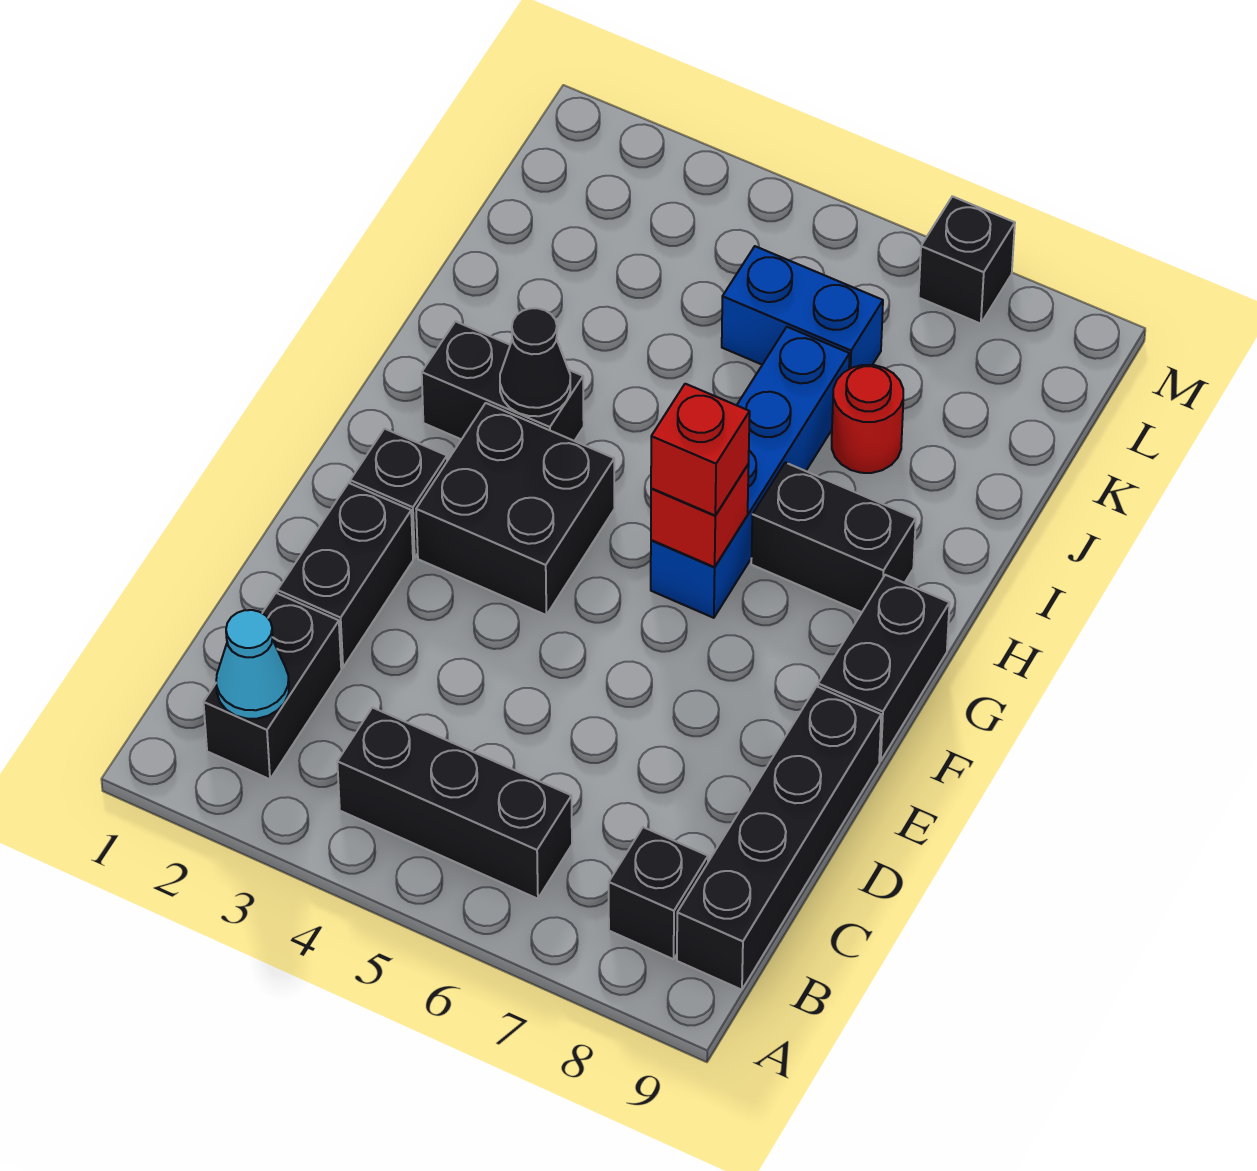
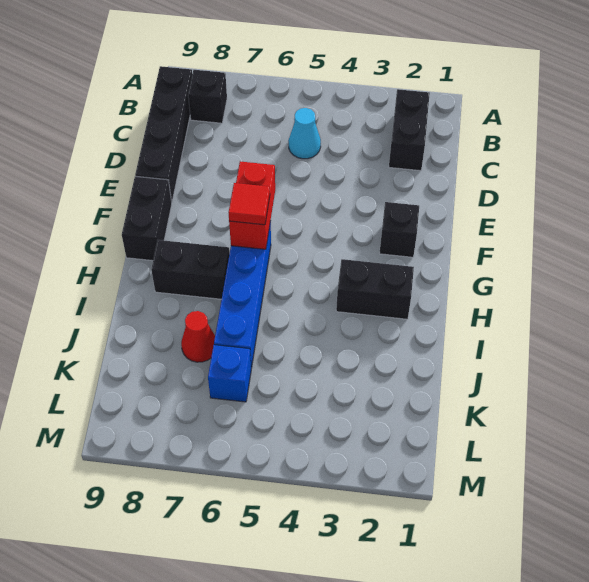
cyan cone B2 level 2 -> cyan cone C5 level 1
black brick B4:B6 level 1 -> none
black brick D2:E2 level 1 -> none
black brick F3:G4 level 1 -> none
red brick G6 level 2 -> red brick F6:G6 level 2
red brick G6 level 3 -> red tile G6 level 3
black cone H3 level 2 -> none
red round brick J7 level 1 -> red cone J7 level 1
blue brick K5:K6 level 1 -> blue brick K6 level 1
black brick M7 level 1 -> none

